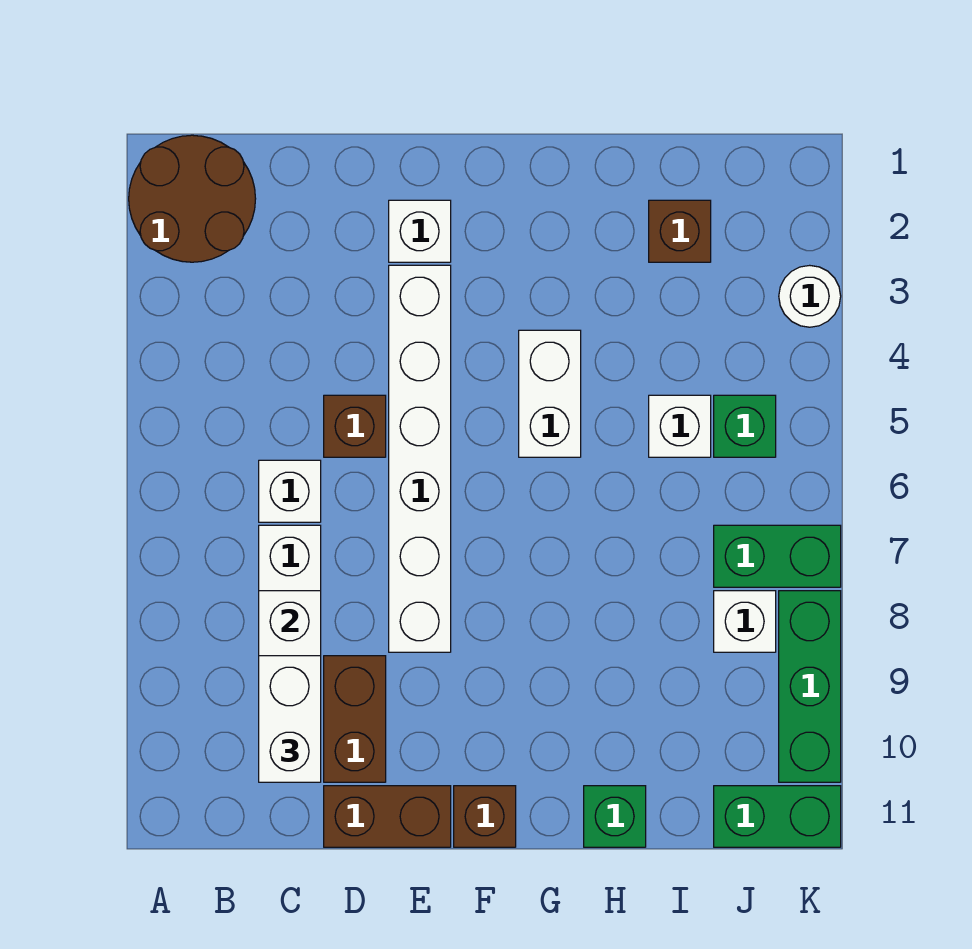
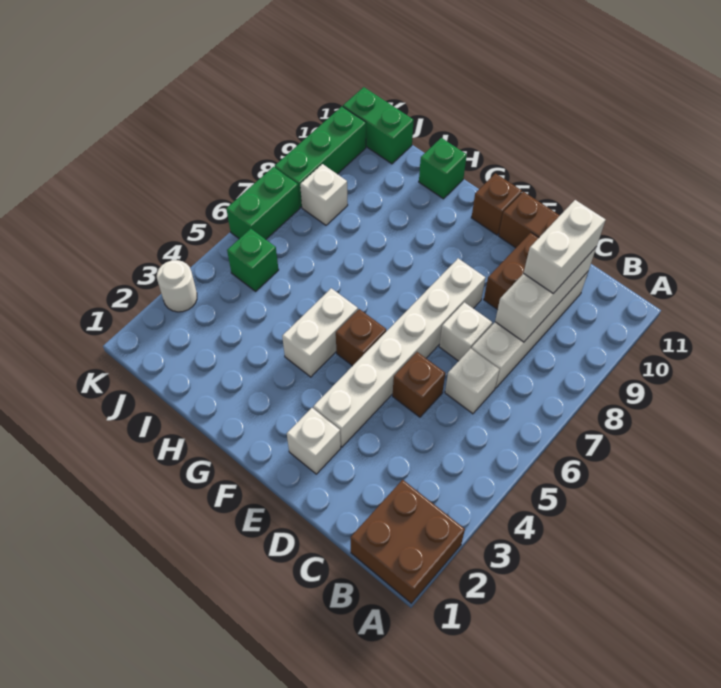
brown round brick A1:B2 level 1 -> brown brick A1:B2 level 1
brown brick I2 level 1 -> brown brick F5 level 1
white brick I5 level 1 -> white brick D7 level 1
green brick J7:K7 level 1 -> green brick K6:K7 level 1

